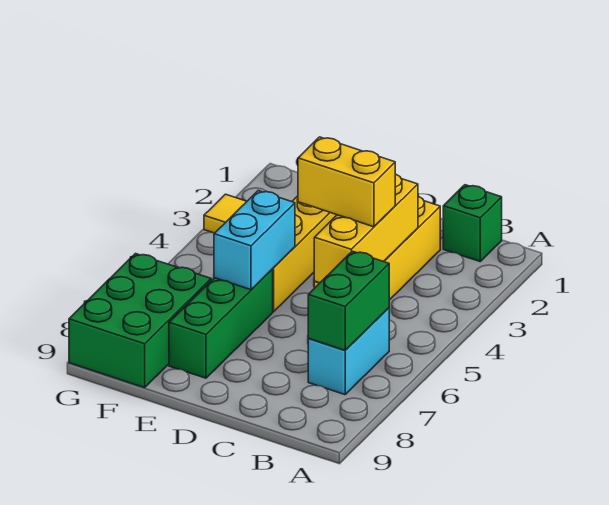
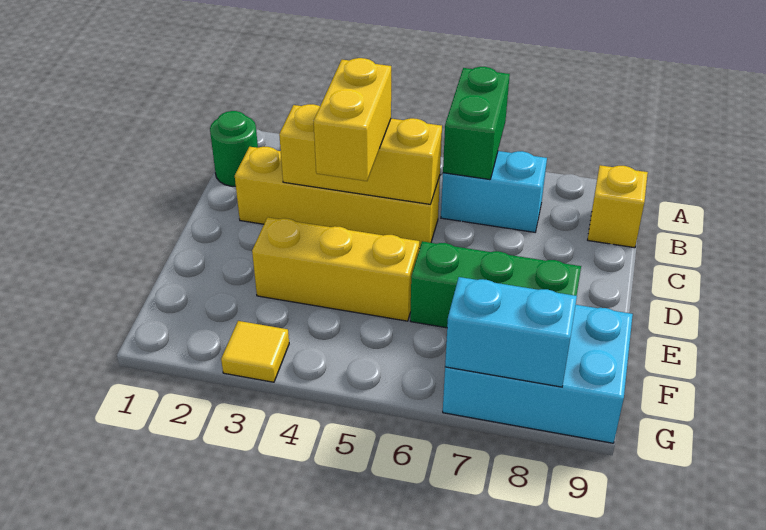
green brick B1 level 1 -> green round brick B1 level 1
green brick B6:B7 level 2 -> green brick A6:B6 level 2
none -> yellow brick B9 level 1
cyan brick E5:E6 level 2 -> cyan brick G7:G8 level 2
green brick F7:G9 level 1 -> cyan brick F7:G9 level 1

